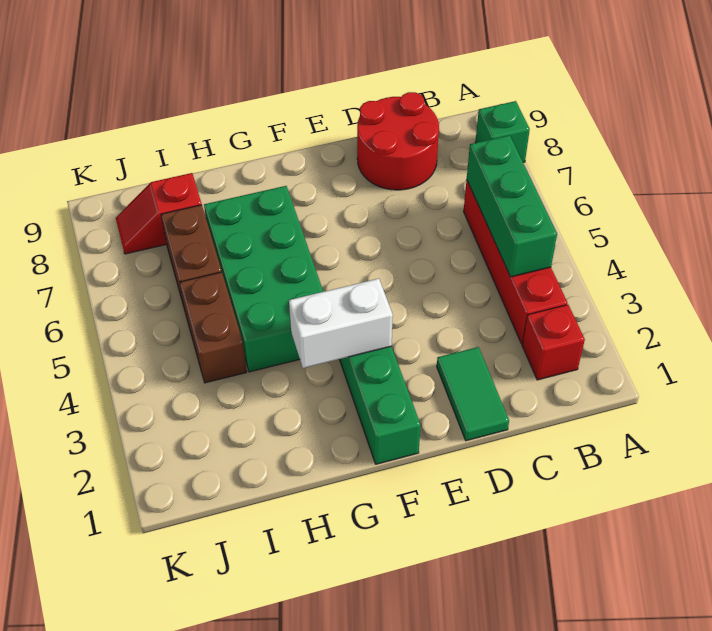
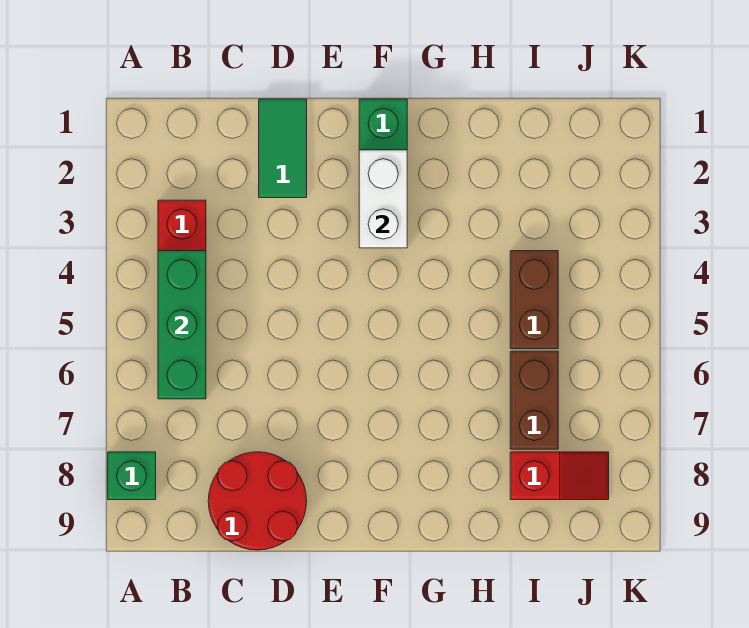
red brick B2 level 1 -> none
white brick F3:G3 level 2 -> white brick F2:F3 level 2
green brick G4:H7 level 1 -> none

